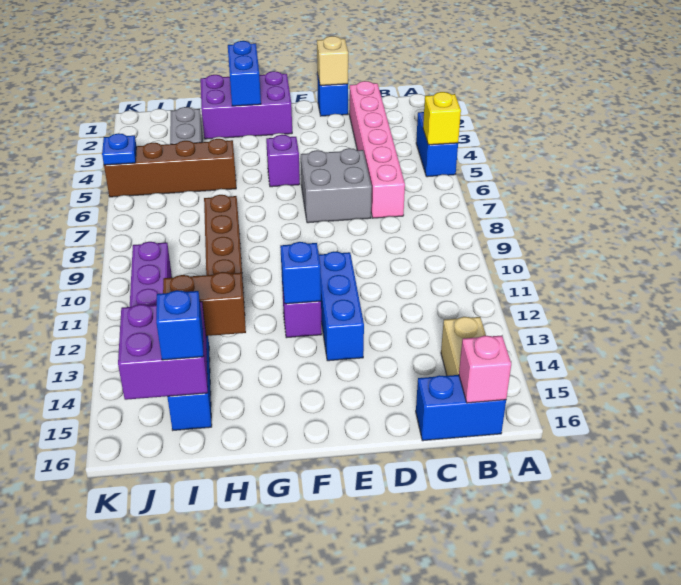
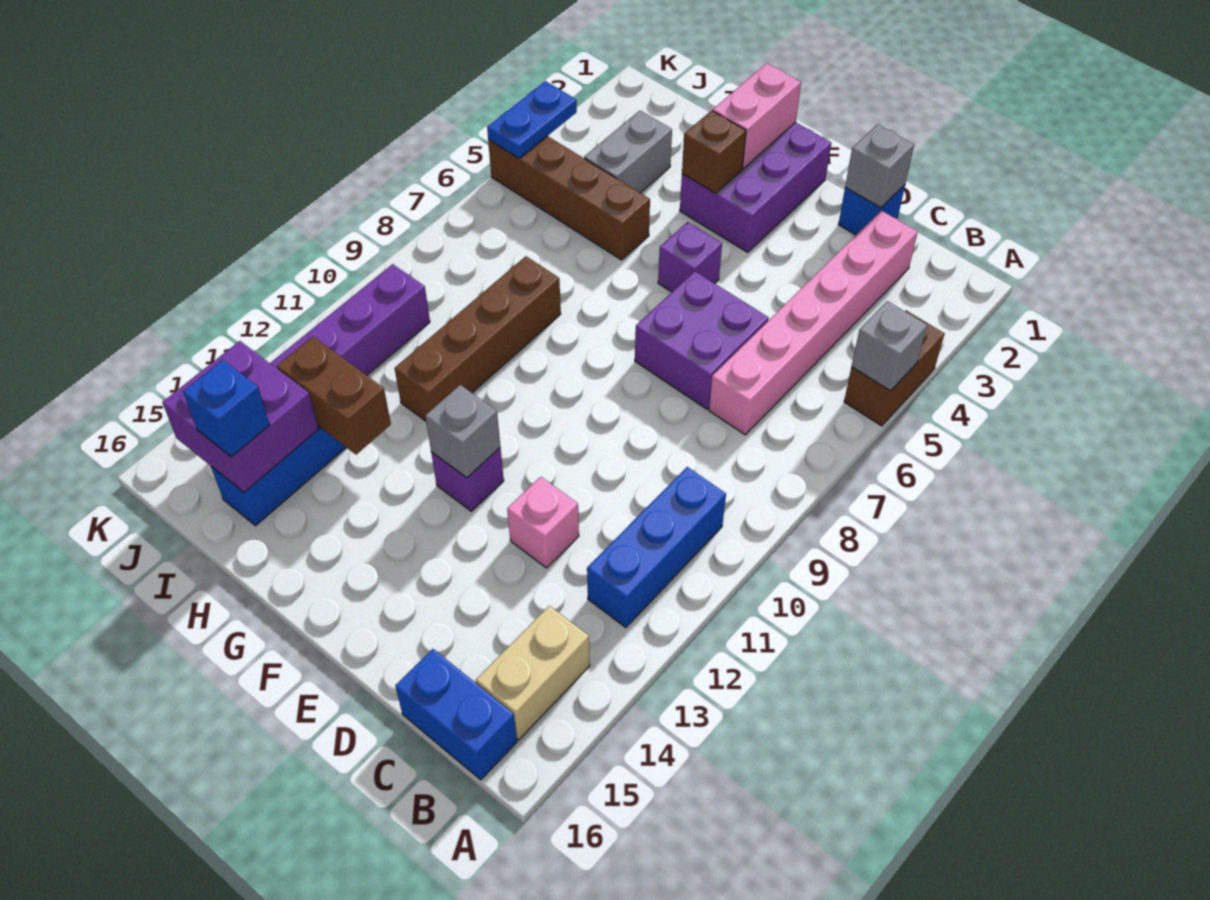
blue brick A4:A5 level 1 -> brown brick A4:A5 level 1
yellow brick A5 level 2 -> grey brick A5 level 2
pink brick B16 level 2 -> pink brick D12 level 1
tan brick D1 level 2 -> grey brick D1 level 2
grey brick D6:E7 level 1 -> purple brick D6:E7 level 1
blue brick E11:E13 level 1 -> blue brick B10:B12 level 1
purple brick F1:H2 level 1 -> purple brick F1:G3 level 1
blue brick F12 level 2 -> grey brick F12 level 2
blue brick G1:G2 level 2 -> pink brick G1:G2 level 2
none -> brown brick G3 level 2
blue plate K5 level 2 -> blue plate K4:K5 level 2

